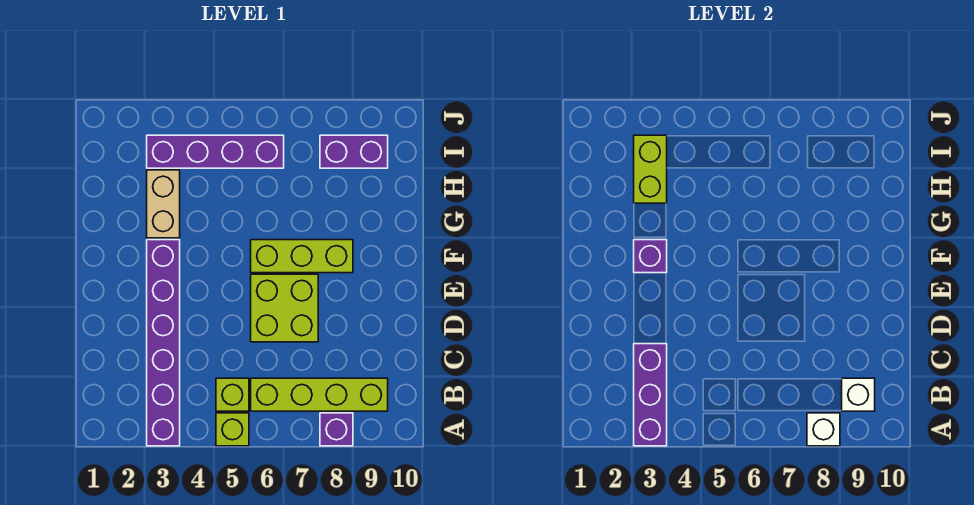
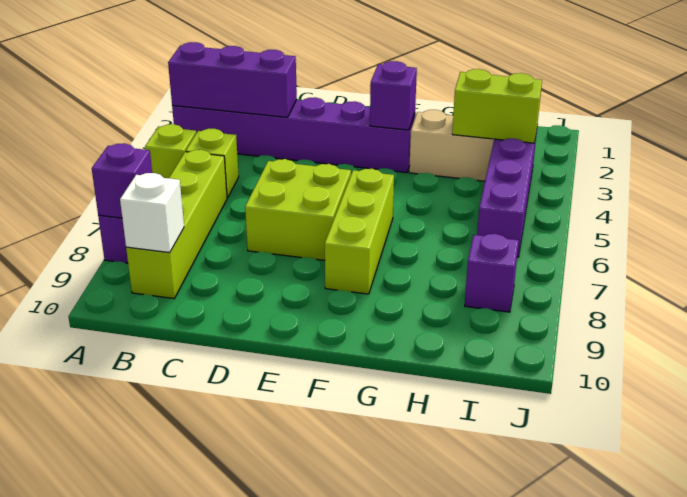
white brick A8 level 2 -> purple brick A8 level 2
purple brick I8:I9 level 1 -> purple brick I8 level 1

